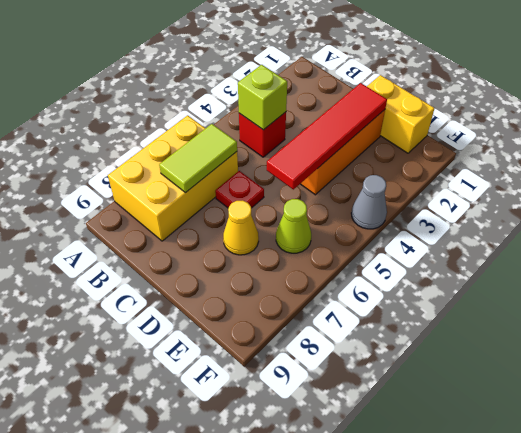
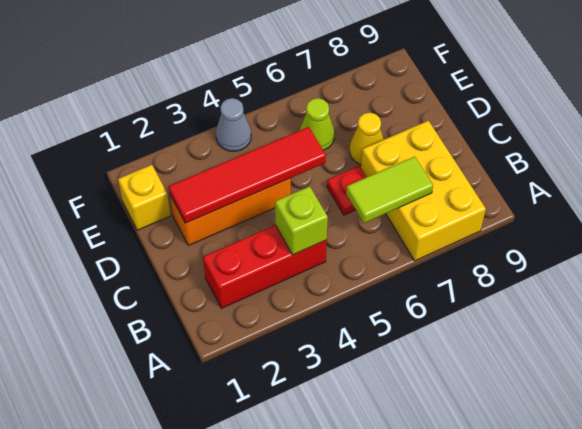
yellow brick A6:B8 level 1 -> yellow brick A7:C8 level 1
red brick B4 level 1 -> red brick B2:B4 level 1
yellow brick D1:E1 level 1 -> yellow brick E1 level 1

